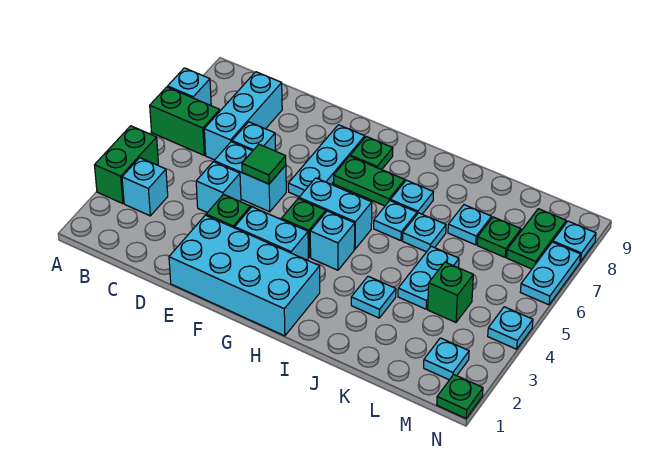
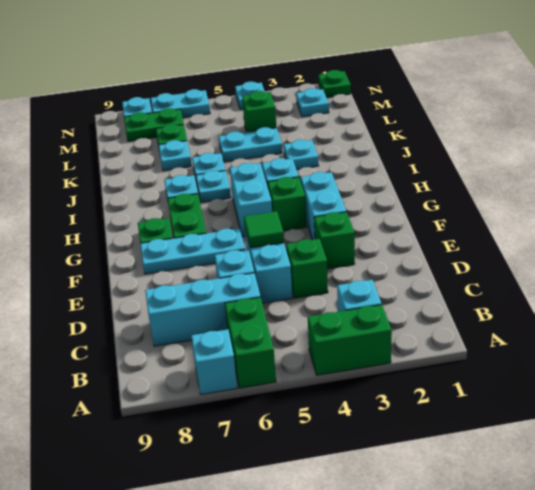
cyan brick D4 level 1 -> green brick D4 level 1
cyan brick E1:H2 level 1 -> none

